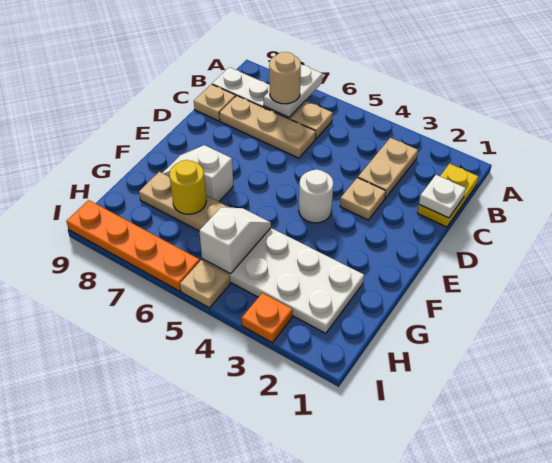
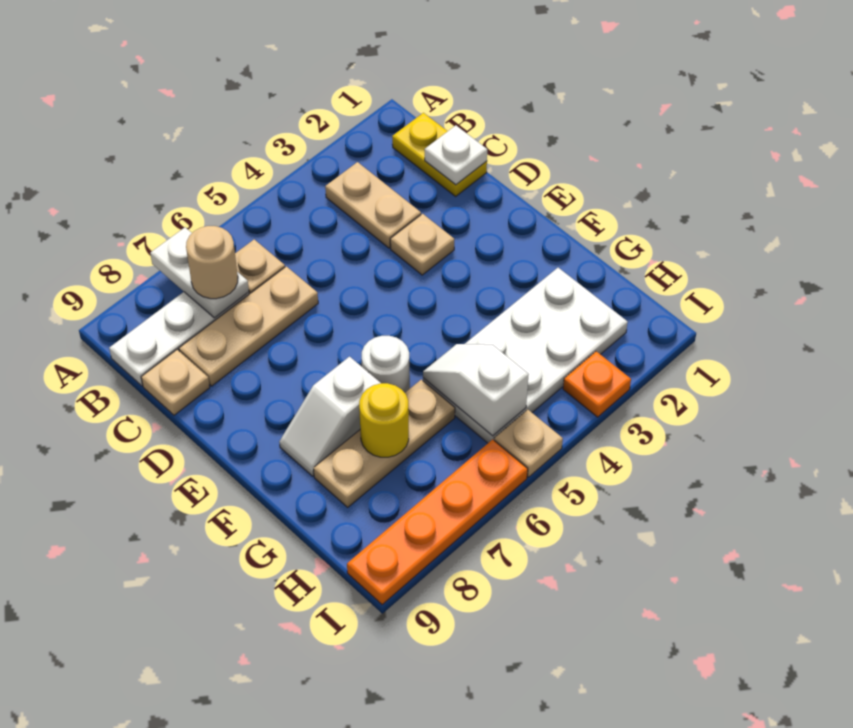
white round brick E4 level 1 -> white round brick F6 level 1

